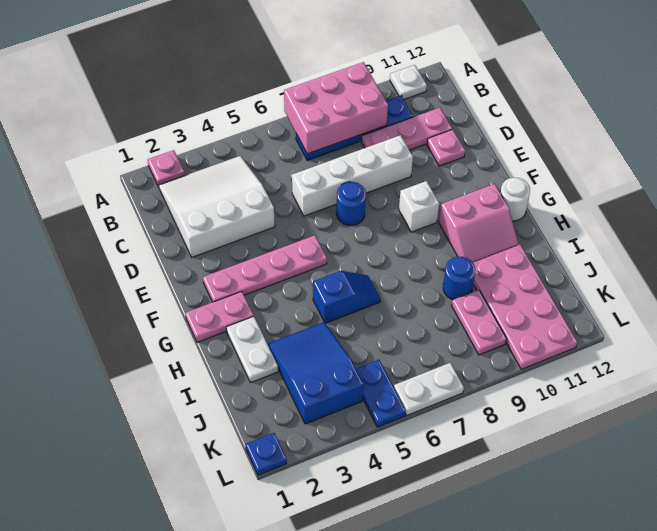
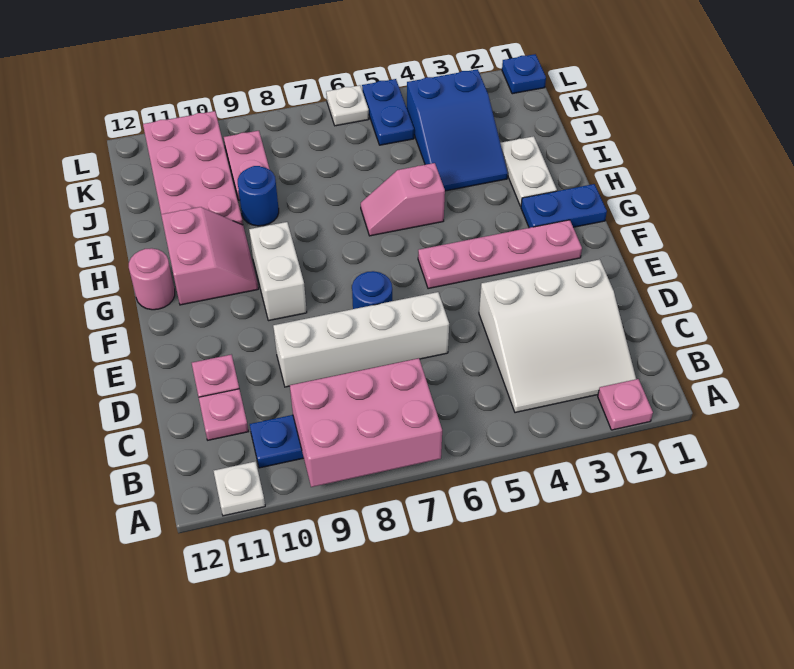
pink plate C9:C11 level 1 -> pink plate C11 level 1
white brick F9 level 1 -> white brick F9:G9 level 1
pink plate G1:G2 level 1 -> blue plate G1:G2 level 1
pink slope G10:H11 level 1 top G -> pink slope G10:H11 level 1 top 11
white round brick G12 level 1 -> pink round brick G12 level 1
blue slope H5:H6 level 1 top 5 -> pink slope H5:H6 level 1 top 5
white plate L6:L7 level 1 -> white plate L6 level 1

